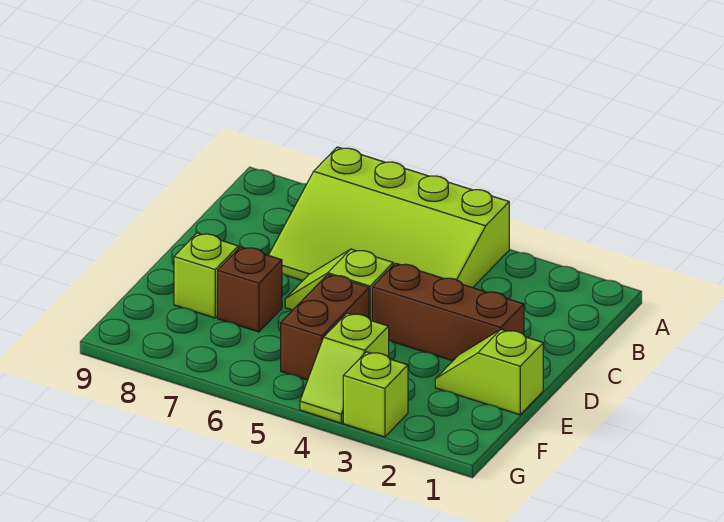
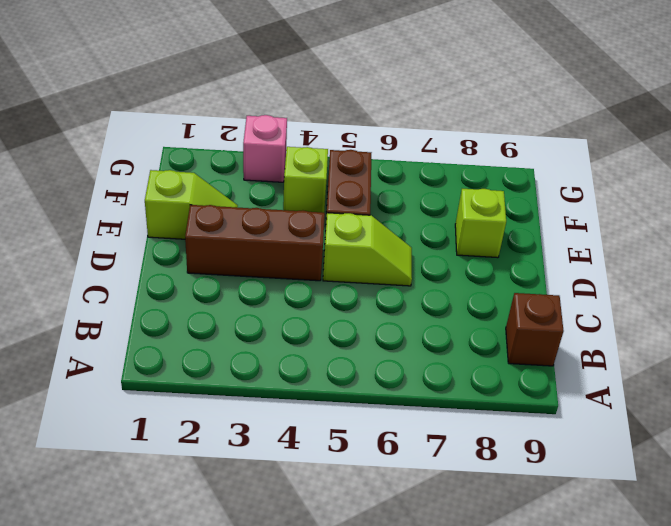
lime slope A4:C7 level 1 top A -> none
brown brick E7 level 1 -> brown brick B9 level 1
lime brick G3 level 1 -> pink brick G3 level 1

